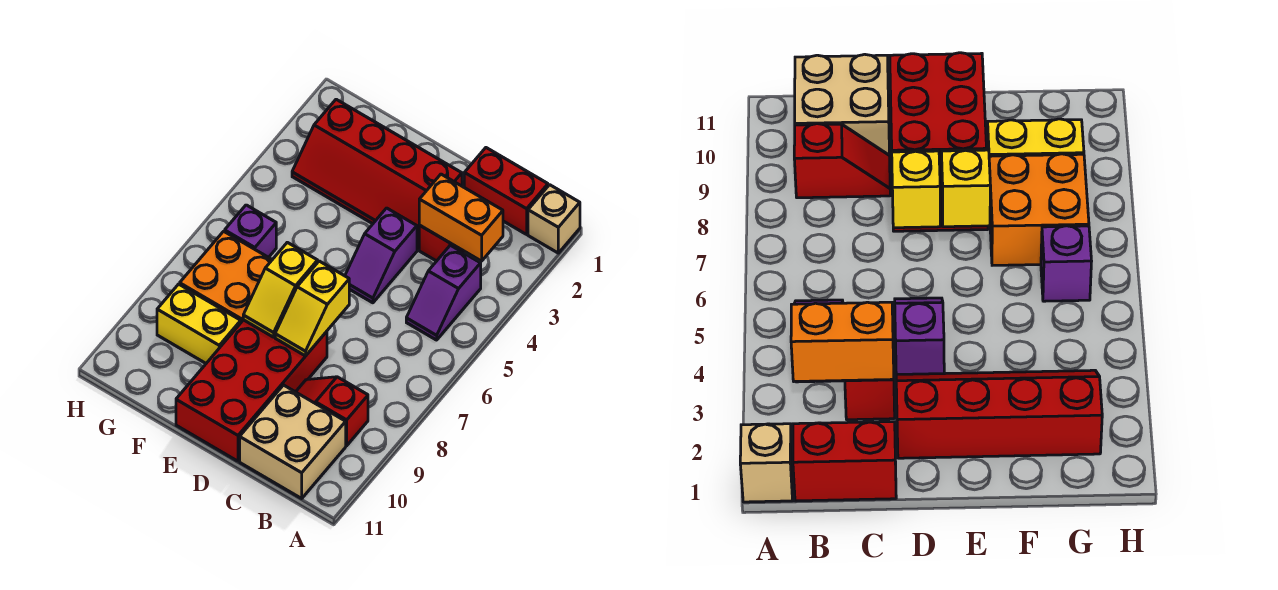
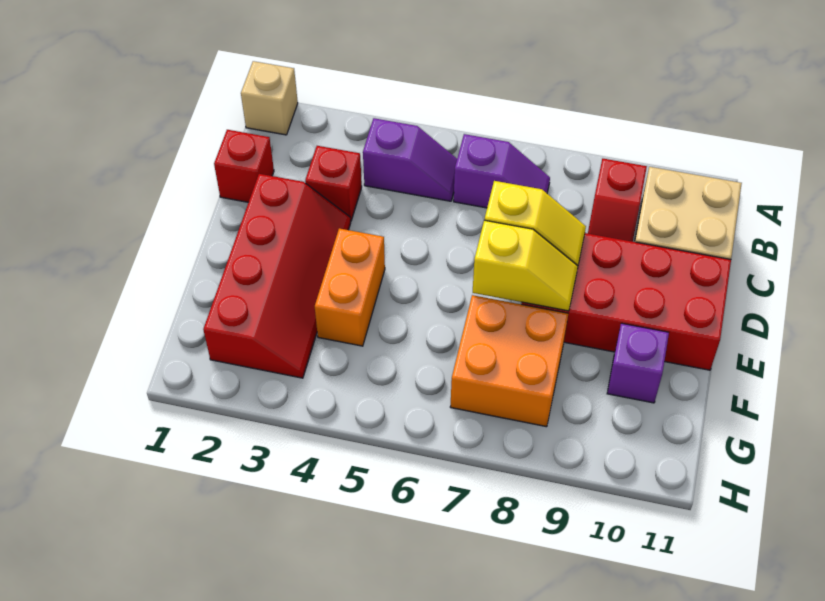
red brick B1:C1 level 1 -> red brick C1 level 1
orange brick B3:C3 level 2 -> orange brick E4:F4 level 1
purple slope D4:D5 level 1 top 4 -> purple slope B6:B7 level 1 top 6
yellow brick F9:G9 level 1 -> none
purple brick G6 level 1 -> purple brick F10 level 1

